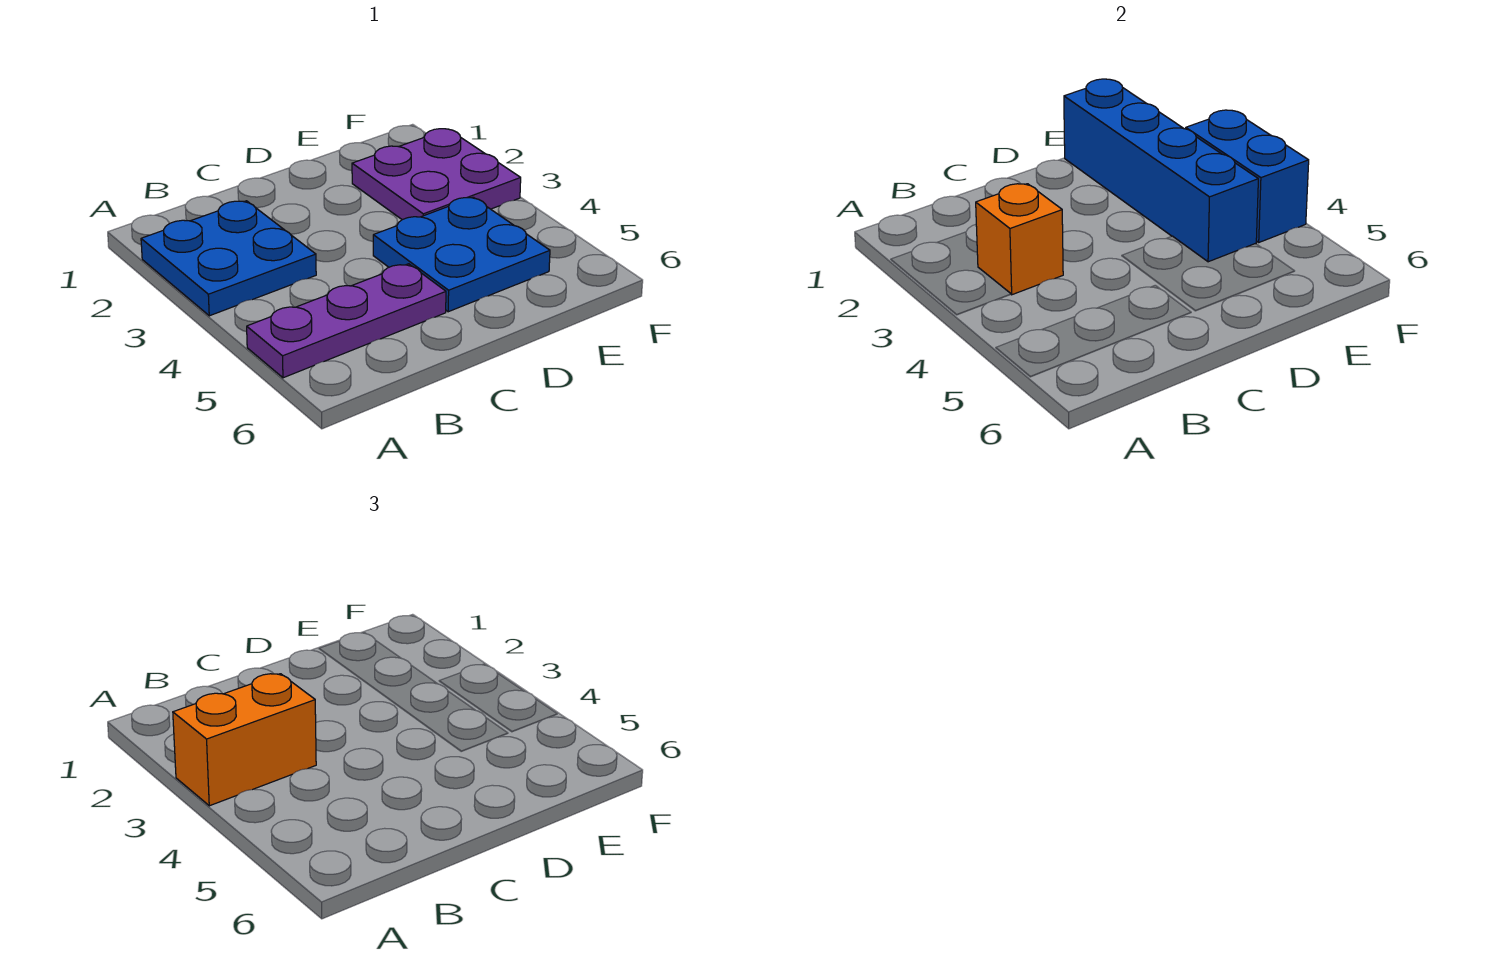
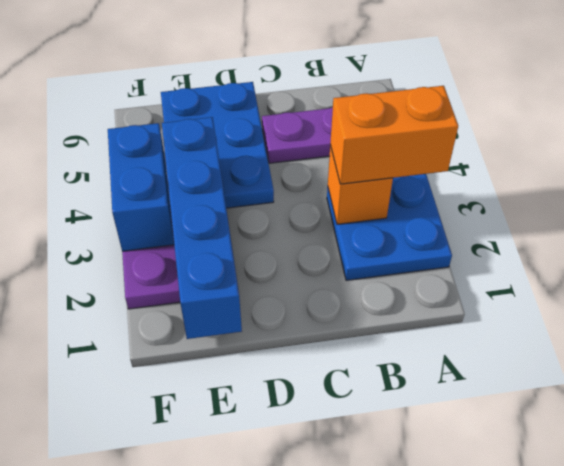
blue plate D4:E5 level 1 -> blue plate D4:E6 level 1

